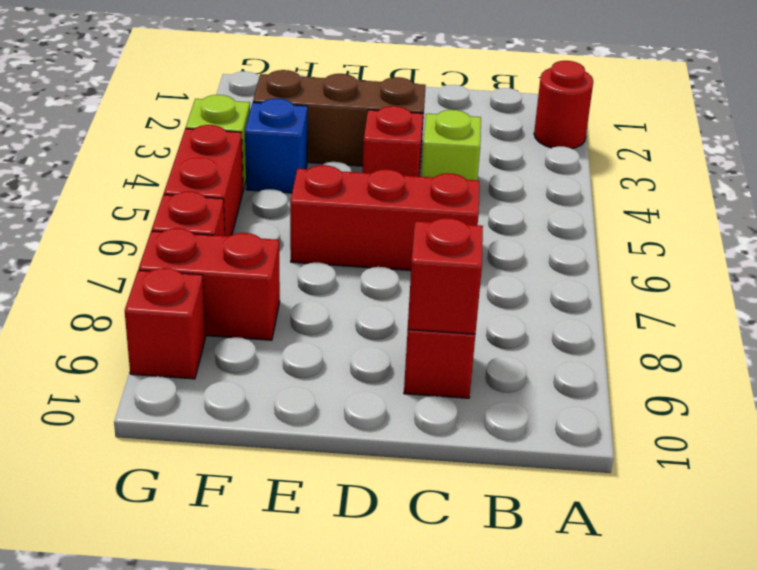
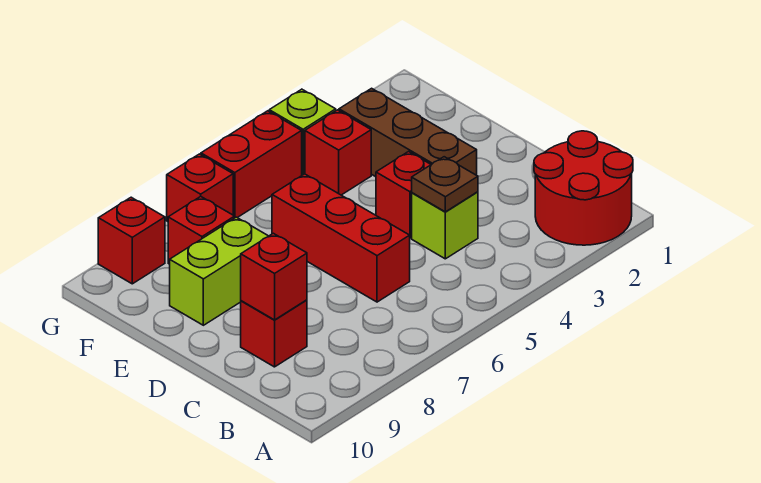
red round brick A2 level 1 -> red round brick A1:B2 level 1
none -> brown plate C4 level 2
none -> lime brick E8:E9 level 1
blue brick F4 level 1 -> red brick F4 level 1
red brick F8:G8 level 1 -> red brick F8 level 1

